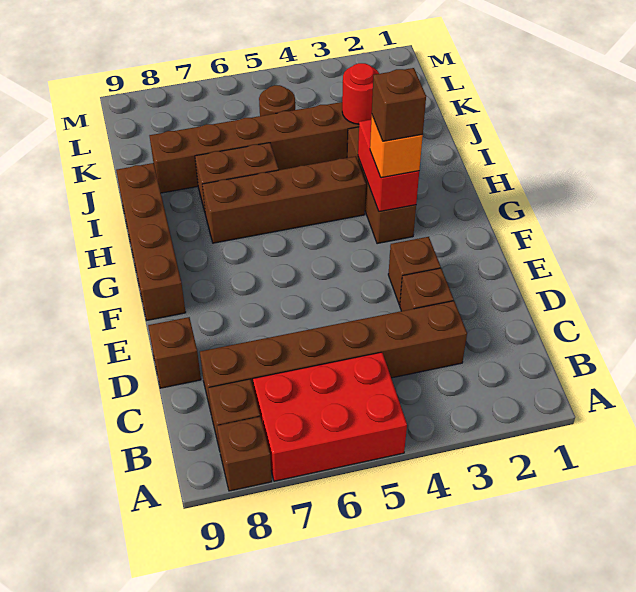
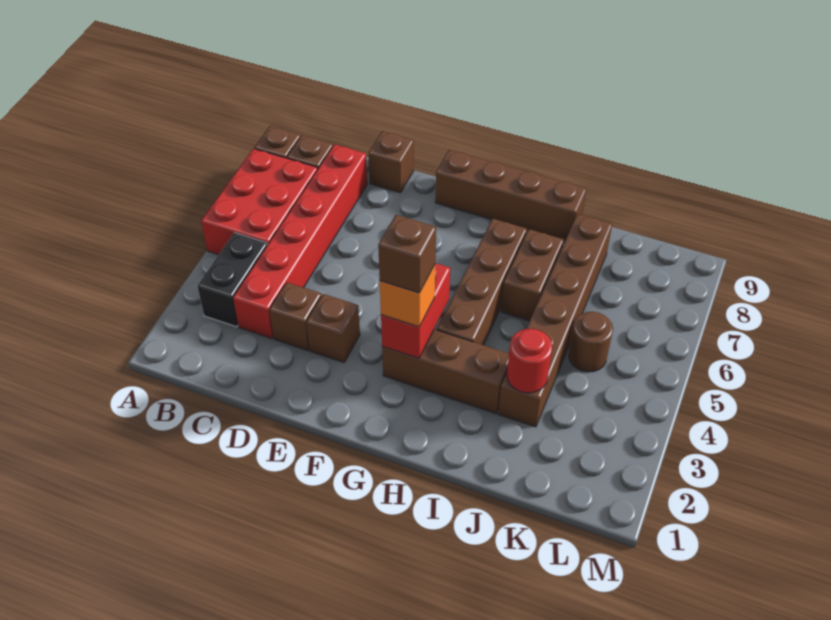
none -> black brick B3:B4 level 1
brown brick C3:C8 level 1 -> red brick C3:C8 level 1
red brick G3:H3 level 2 -> red brick G3:G4 level 2

